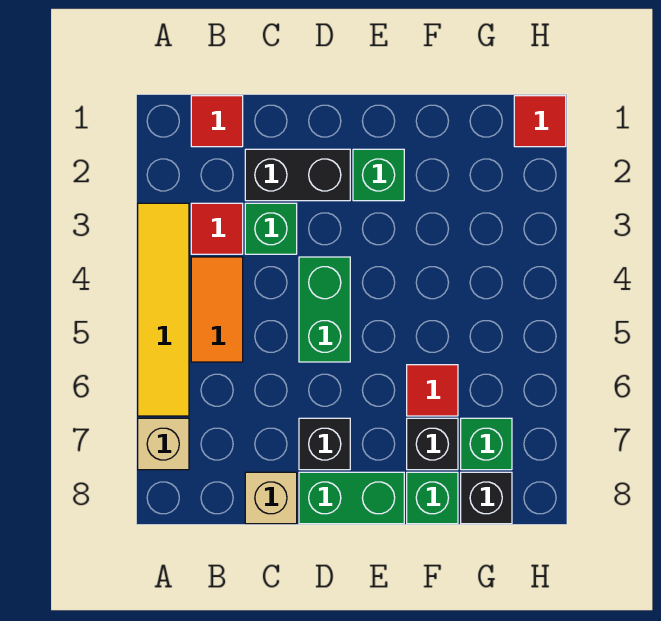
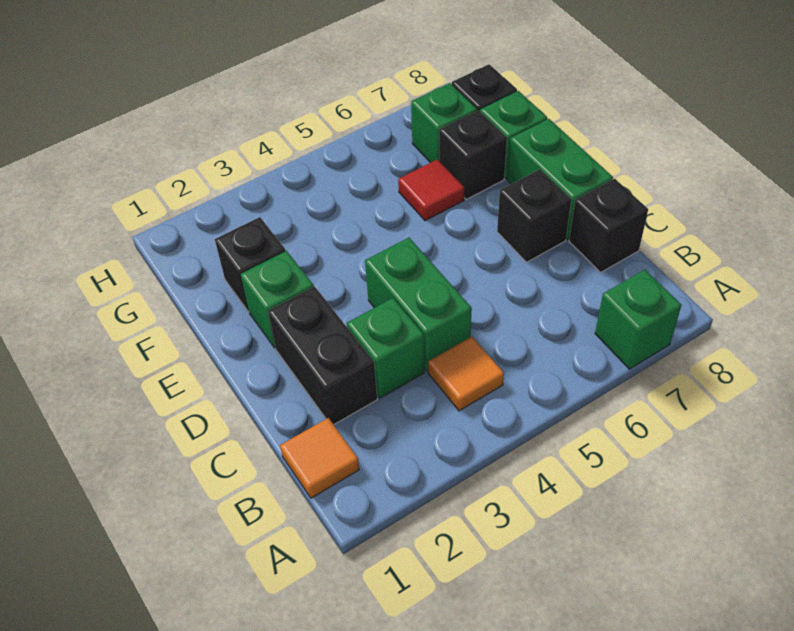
yellow tile A3:A6 level 1 -> none
tan brick A7 level 1 -> green brick A7 level 1
red tile B1 level 1 -> orange tile B1 level 1
red tile B3 level 1 -> none
orange tile B4:B5 level 1 -> orange tile B4 level 1
tan brick C8 level 1 -> black brick C8 level 1
green brick D4:D5 level 1 -> green brick C4:D4 level 1
none -> black brick F2 level 1
red tile H1 level 1 -> none

